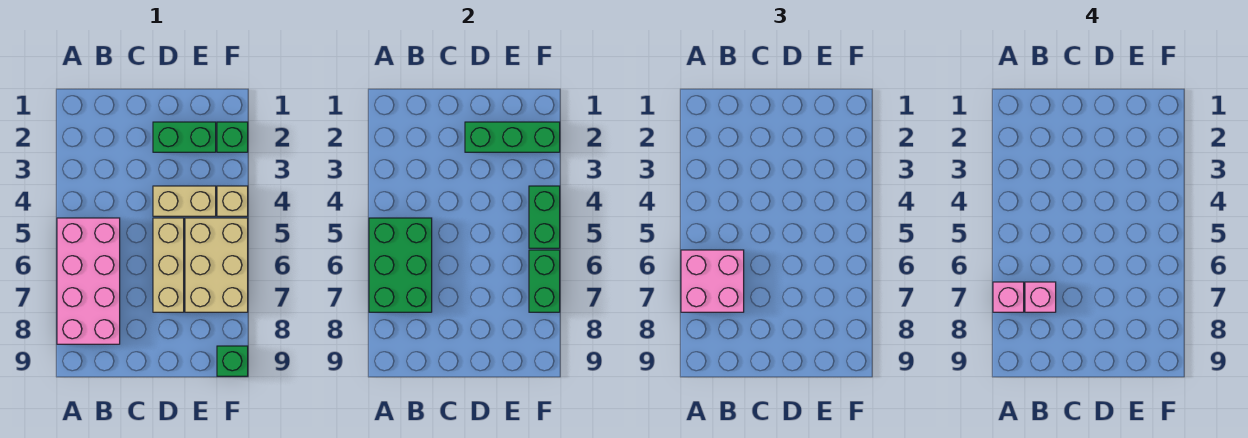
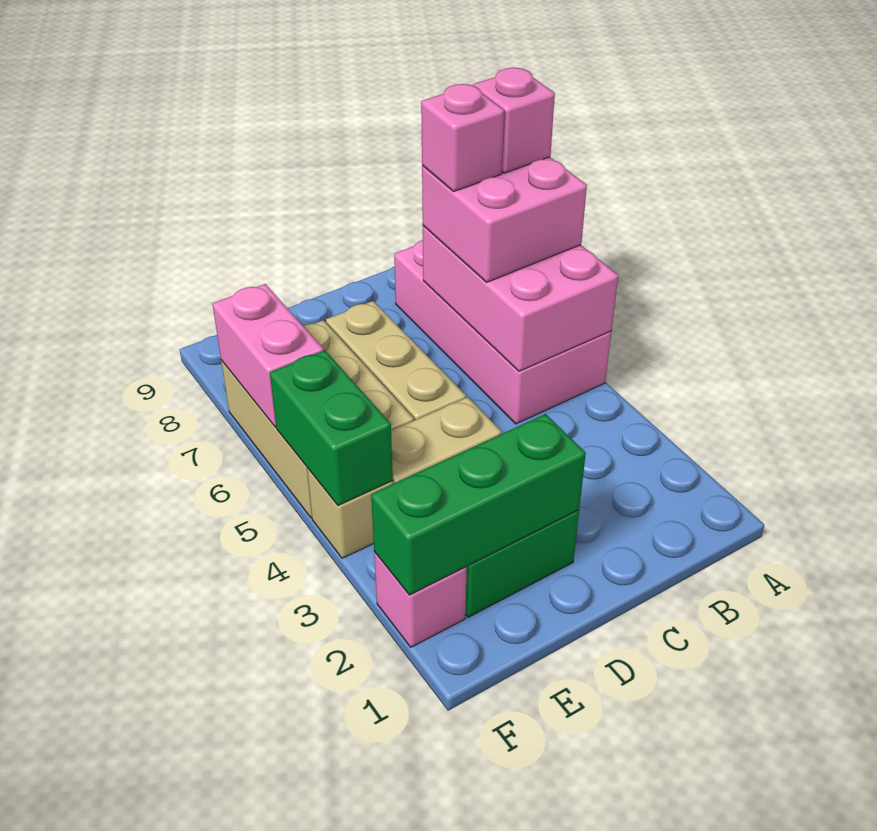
green brick A5:B7 level 2 -> pink brick A5:B7 level 2
green brick F2 level 1 -> pink brick F2 level 1
green brick F6:F7 level 2 -> pink brick F6:F7 level 2
green brick F9 level 1 -> none

